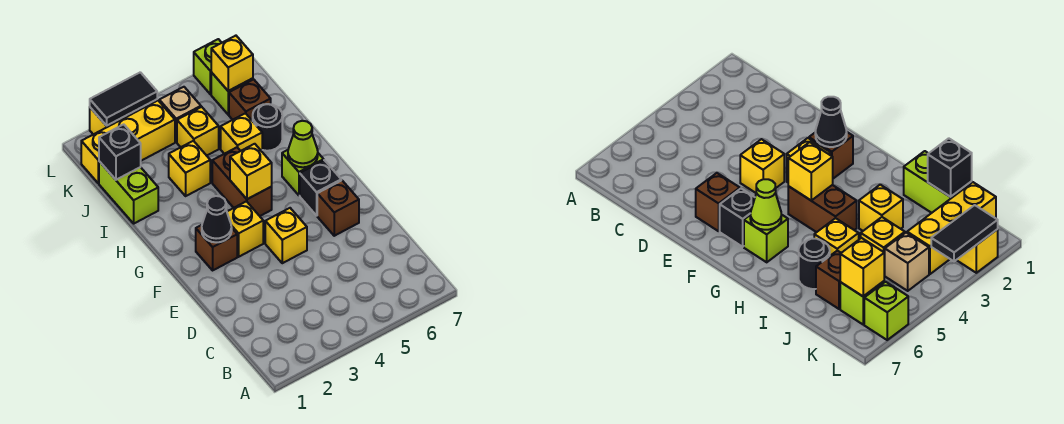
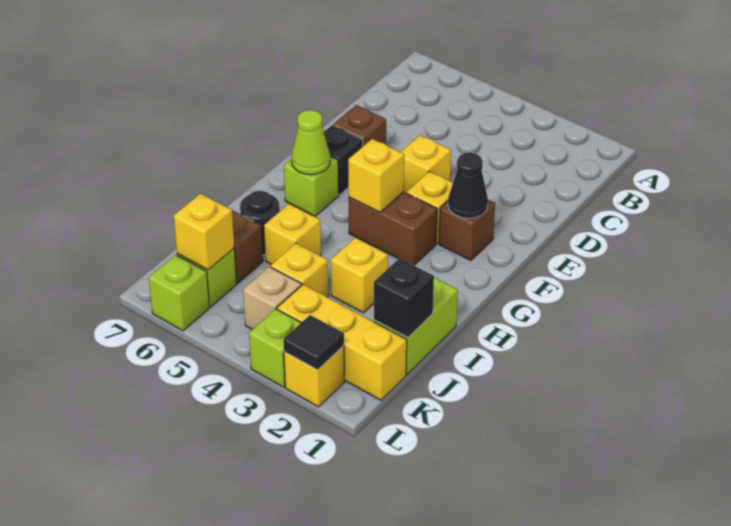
brown brick G4:H4 level 1 -> brown brick G3:G4 level 1
black tile L2:L3 level 2 -> black tile L2 level 2
none -> lime brick L3 level 1

